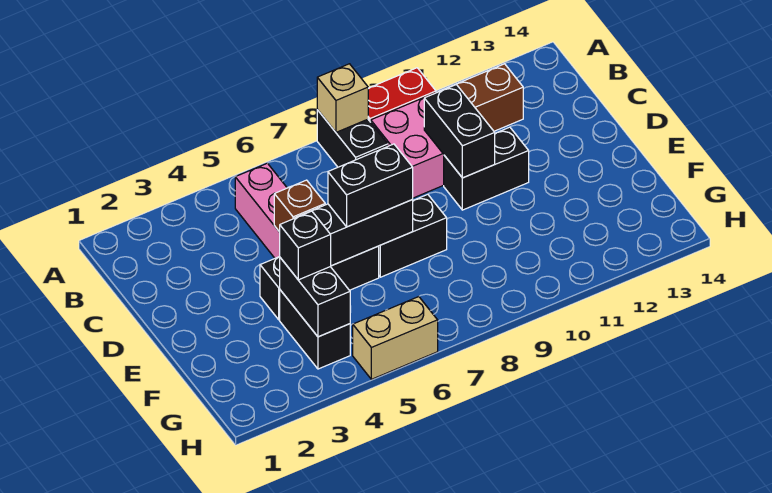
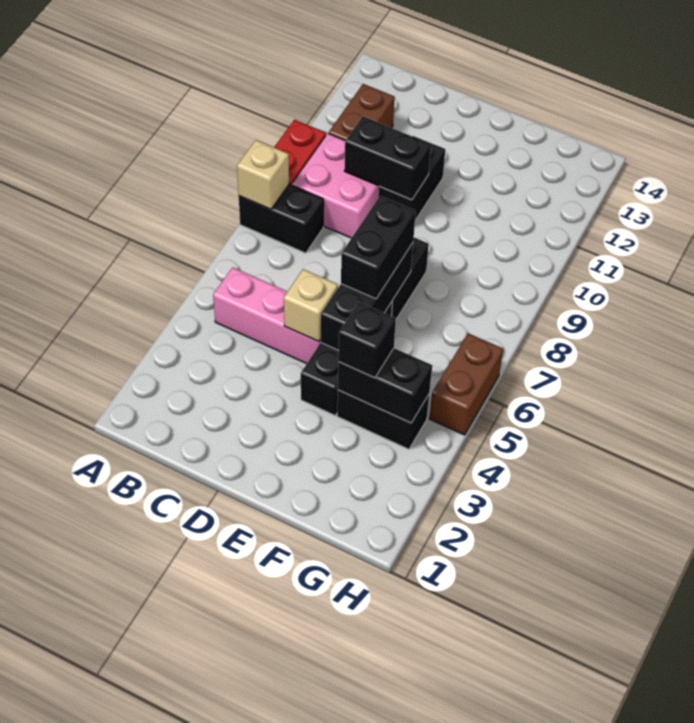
brown brick D5 level 2 -> tan brick D5 level 2
tan brick H5:H6 level 1 -> brown brick H5:H6 level 1

